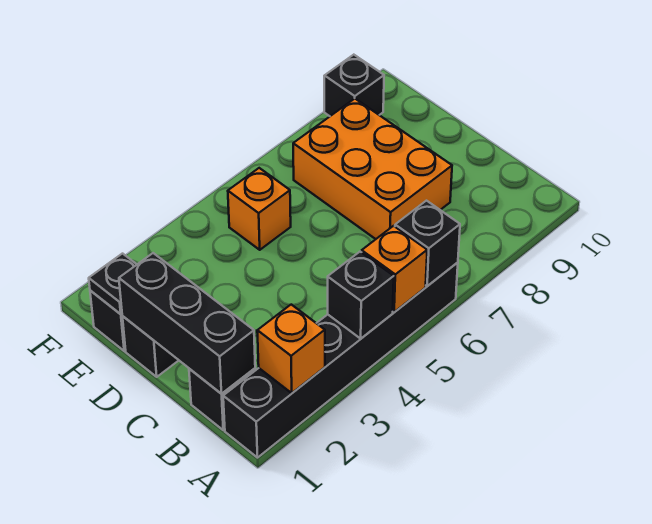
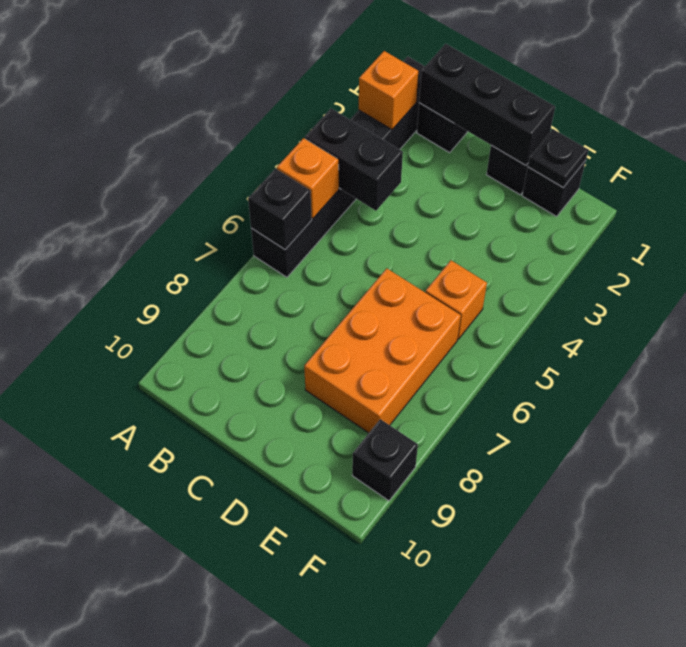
black brick A4 level 2 -> black brick A4:B4 level 2
orange brick C7:E8 level 1 -> orange brick D6:E8 level 1

